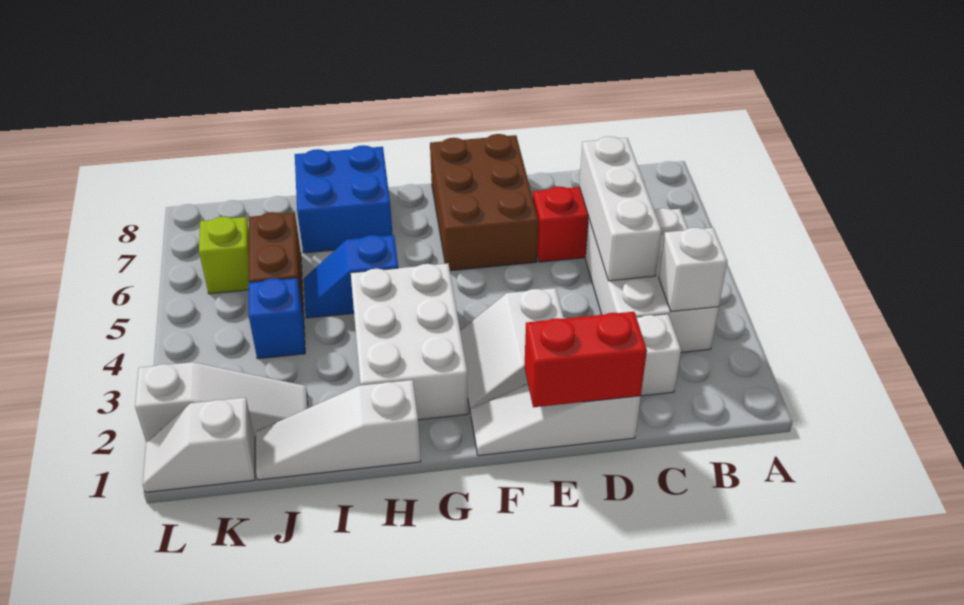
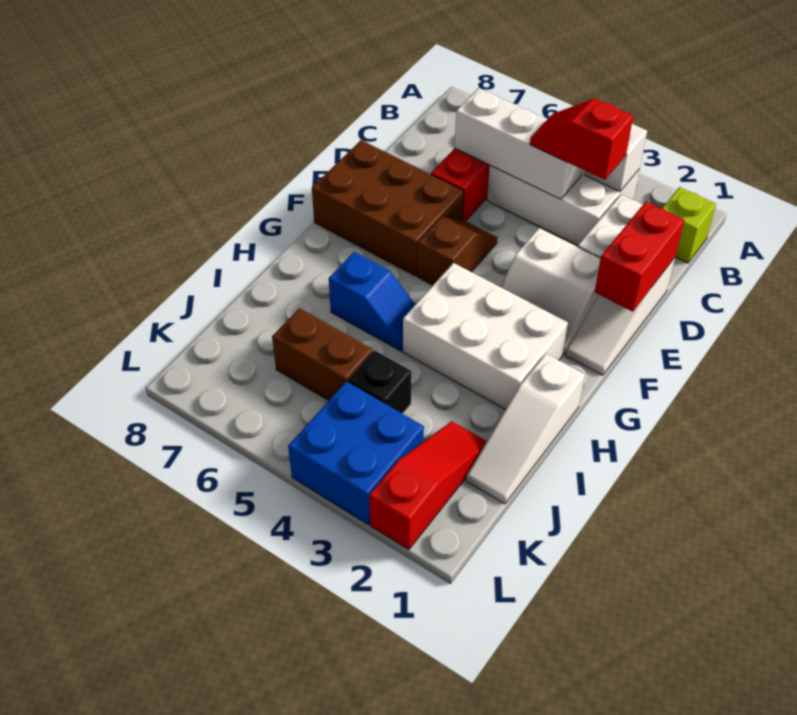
none -> red slope C3:C4 level 3 top 3
none -> brown slope E5:F5 level 1 top F
blue slope H5:I5 level 1 top H -> blue slope H5:H6 level 1 top 6
blue brick H7:I8 level 1 -> blue brick K3:L4 level 1
white slope J2:L2 level 1 top L -> red slope J2:L2 level 1 top L
blue brick J4 level 1 -> black brick J4 level 1
white slope K1:L1 level 1 top K -> none
lime brick K6 level 1 -> lime brick B1 level 1

